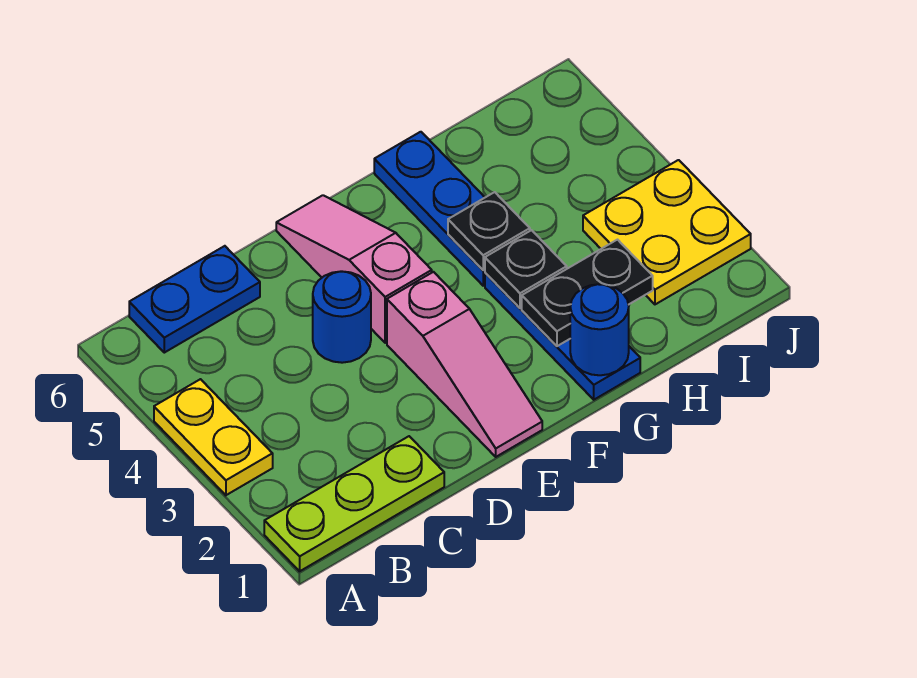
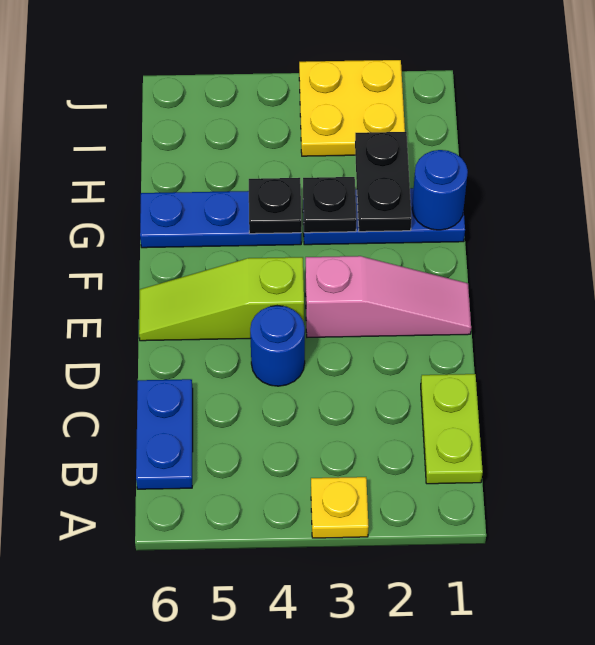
lime plate A1:C1 level 1 -> lime plate B1:C1 level 1
yellow plate A3:A4 level 1 -> yellow plate A3 level 1
pink slope E4:E6 level 1 top 4 -> lime slope E4:E6 level 1 top 4

